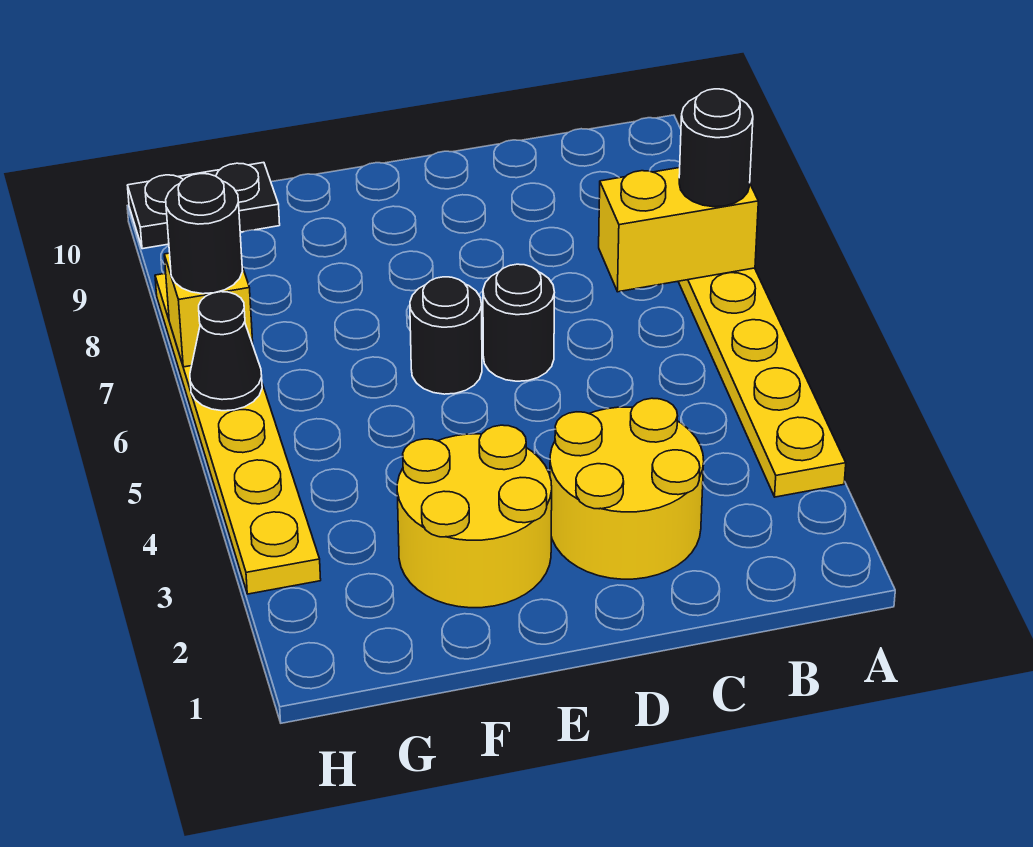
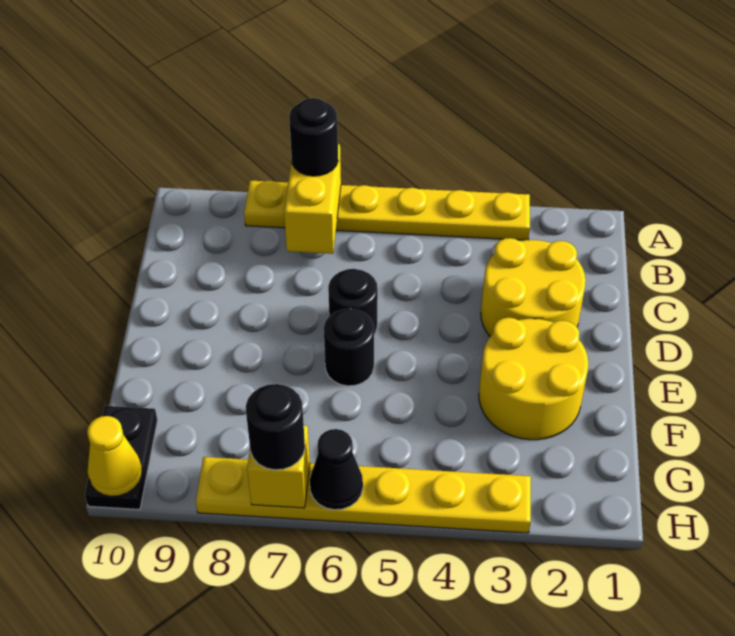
none -> yellow cone H10 level 2

